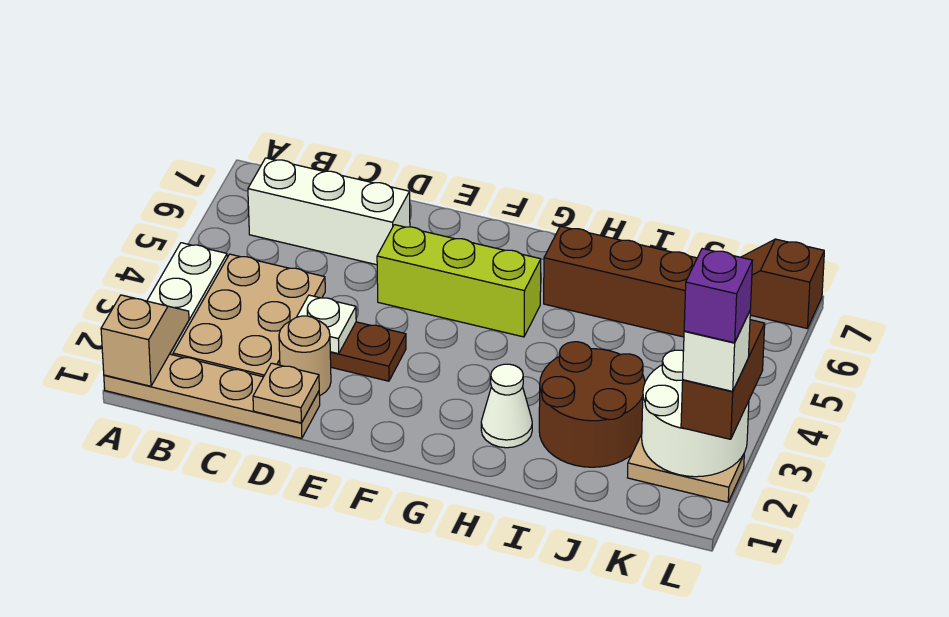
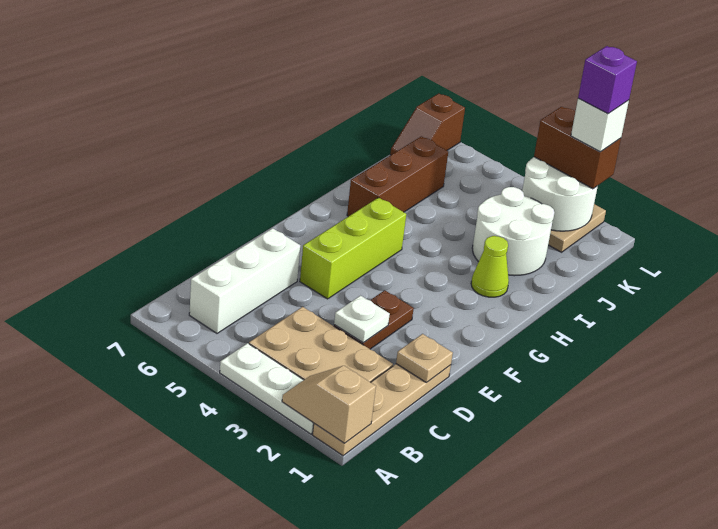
tan round brick D2 level 1 -> none
white cone H2 level 1 -> lime cone H2 level 1
brown round brick I2:J3 level 1 -> white round brick I2:J3 level 1

